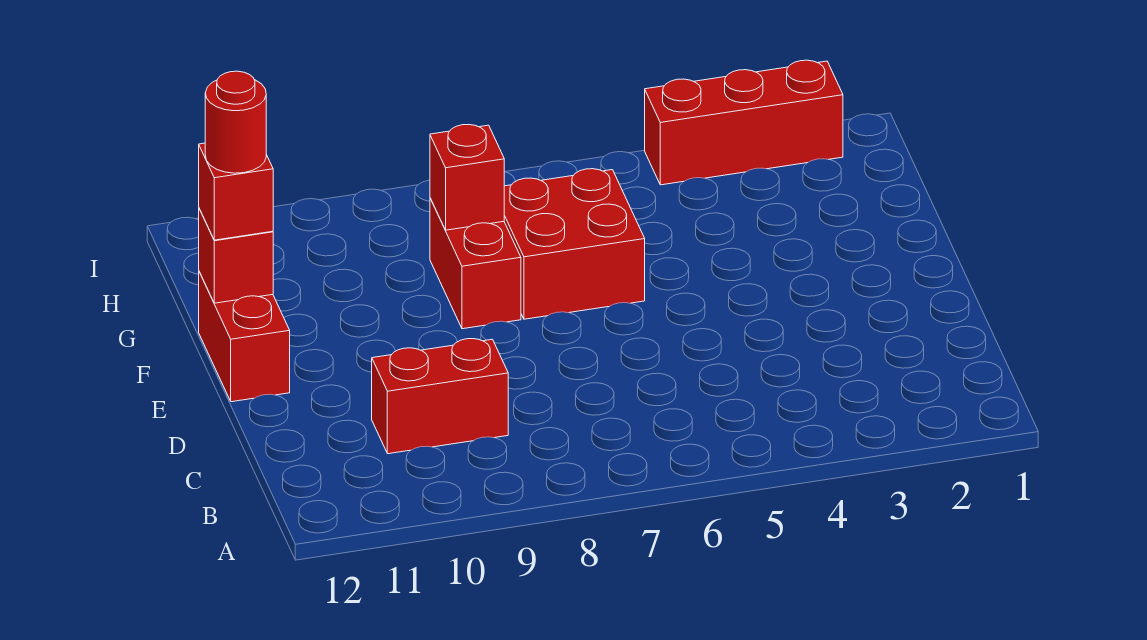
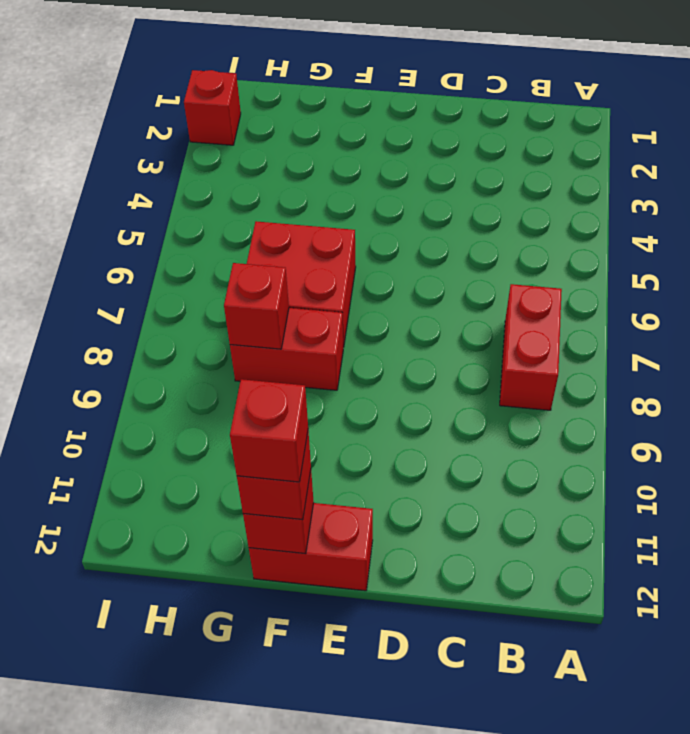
red brick C9:C10 level 1 -> red brick B7:B8 level 1
red round brick F12 level 4 -> red brick F12 level 4
red brick I2:I4 level 1 -> red brick I2 level 1

